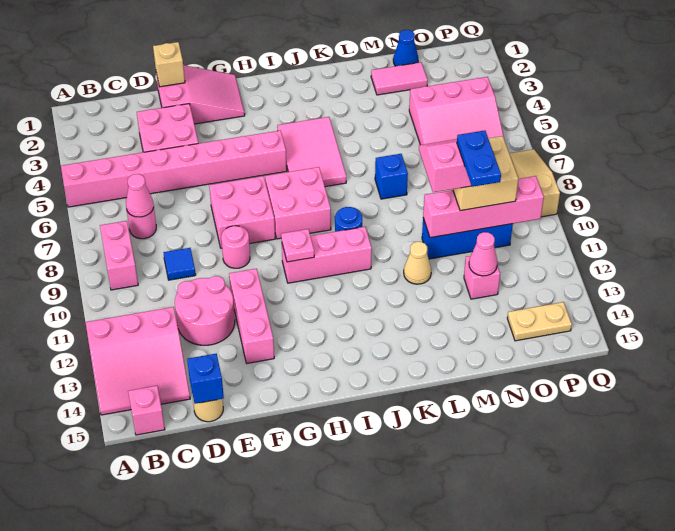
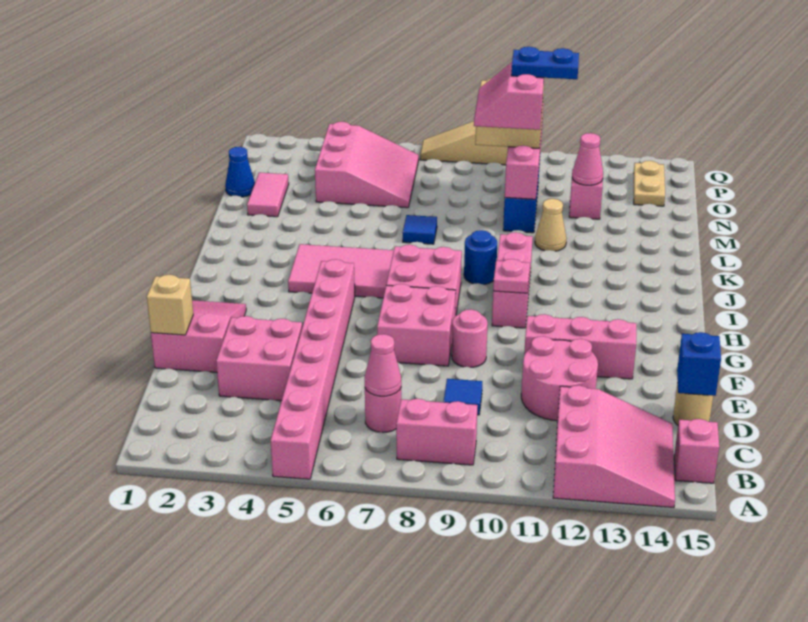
blue brick L7 level 1 -> blue tile L7 level 1

